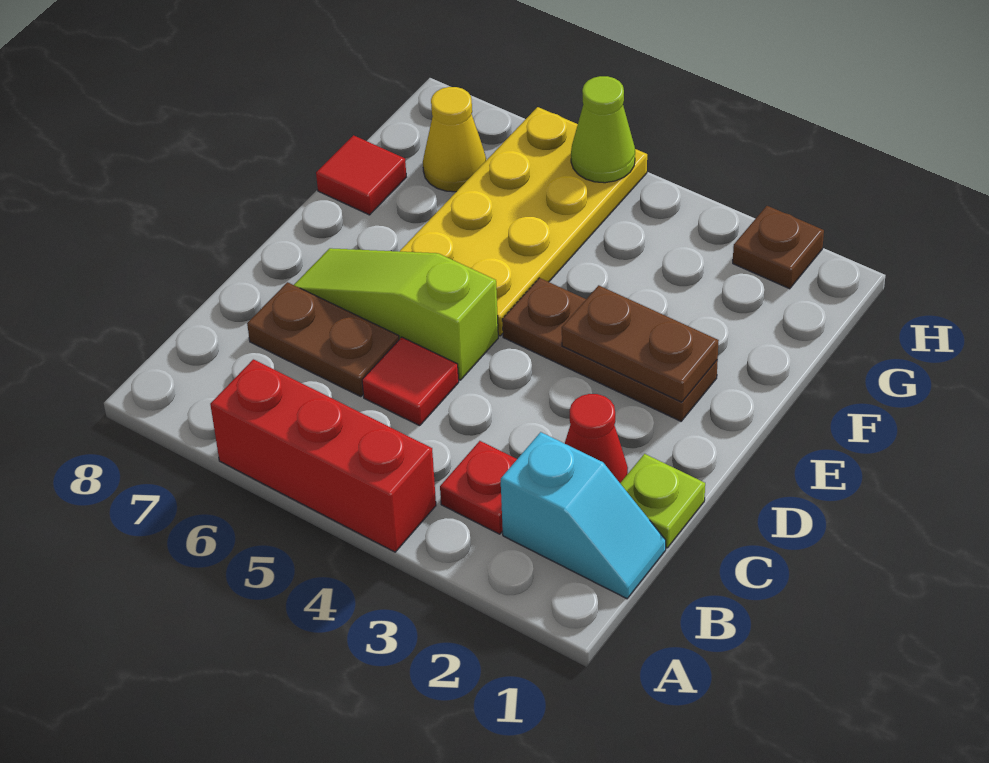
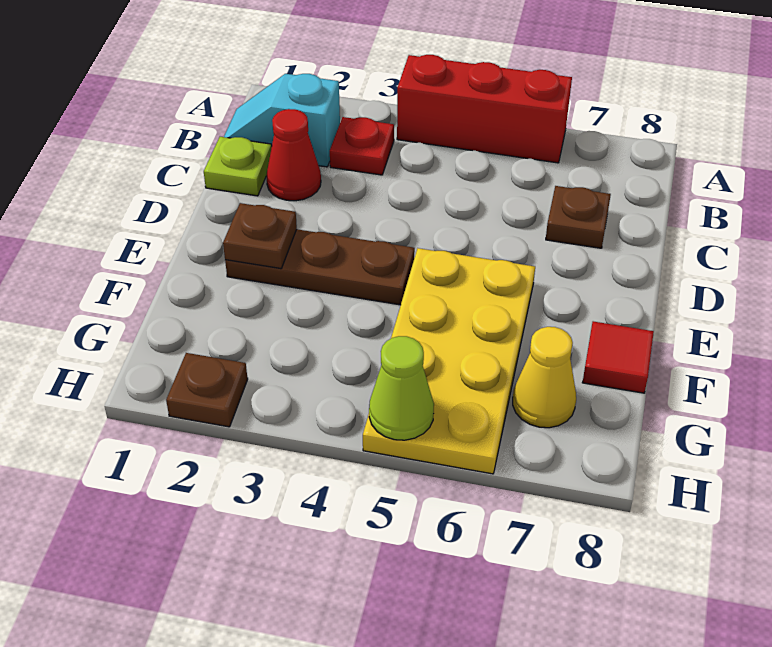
red tile C5 level 1 -> none
brown plate C6:C7 level 1 -> brown plate C7 level 1
lime slope D5:D7 level 1 top 5 -> none
brown plate E2:E3 level 2 -> brown plate E2 level 2

